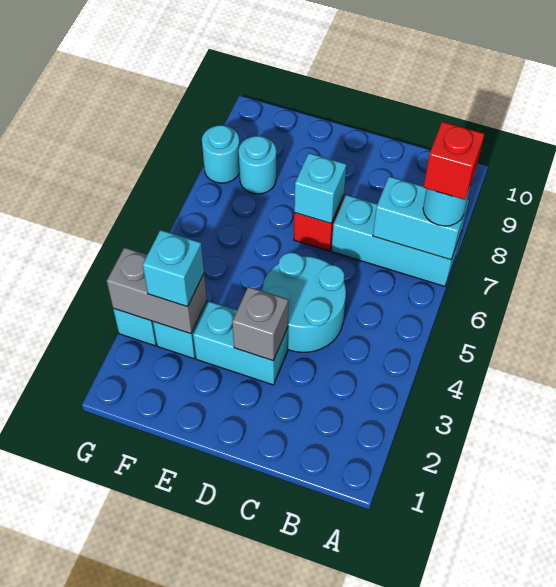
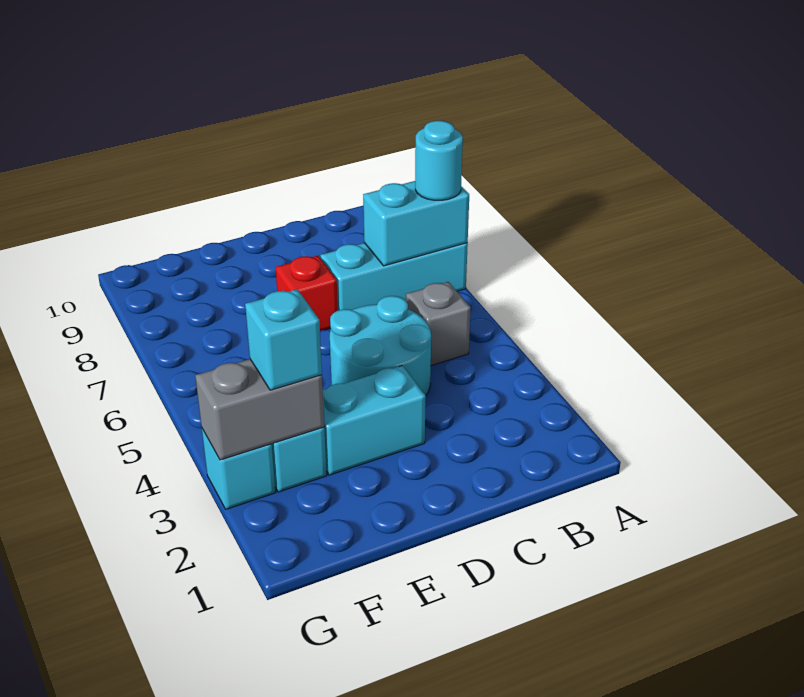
red brick A7 level 4 -> none
grey brick D3 level 2 -> grey brick B5 level 1
cyan brick D7 level 2 -> none
cyan round brick F8 level 1 -> none
cyan round brick G8 level 1 -> none

